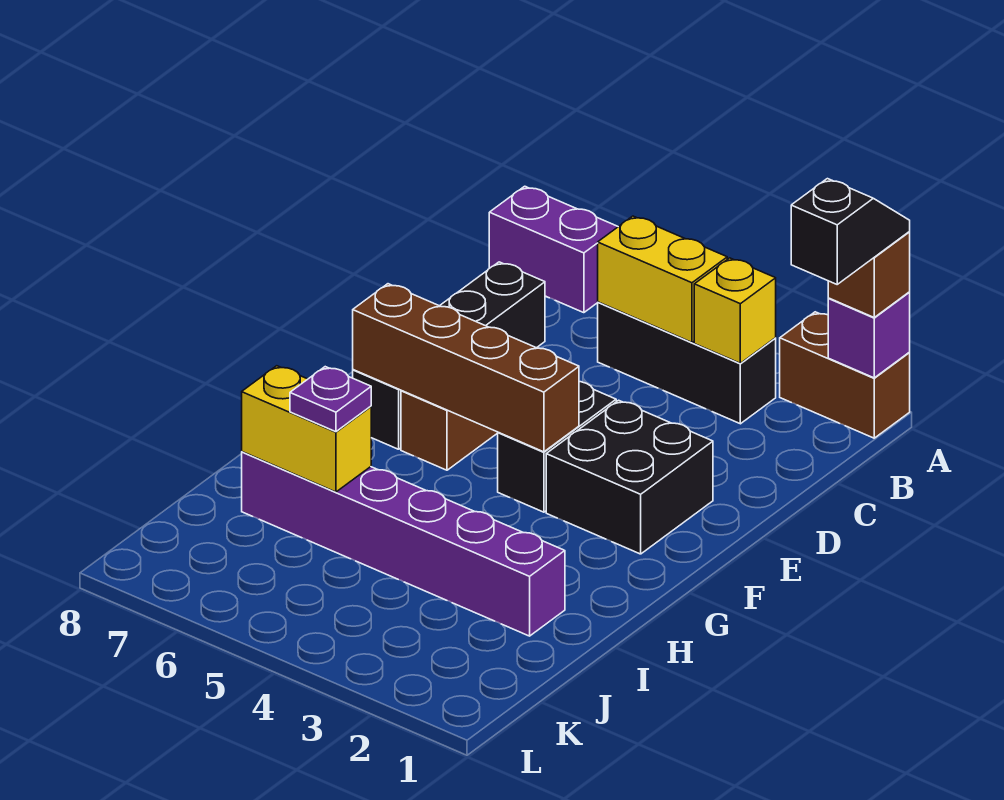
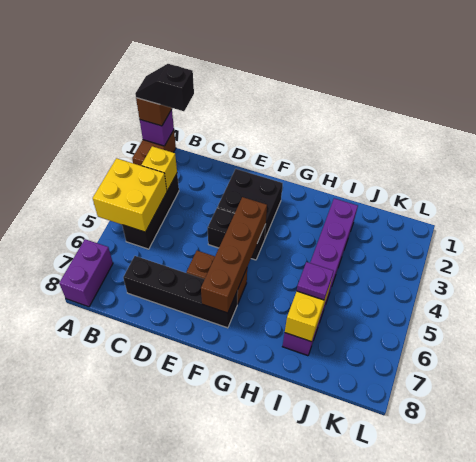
yellow brick B4:B5 level 2 -> yellow brick A4:B5 level 2

